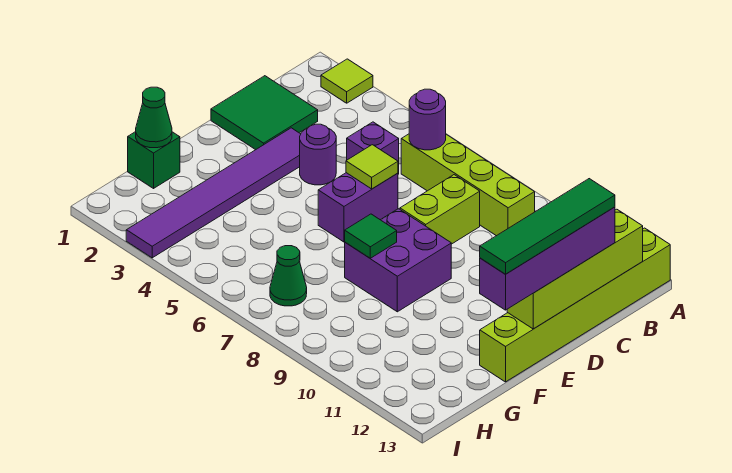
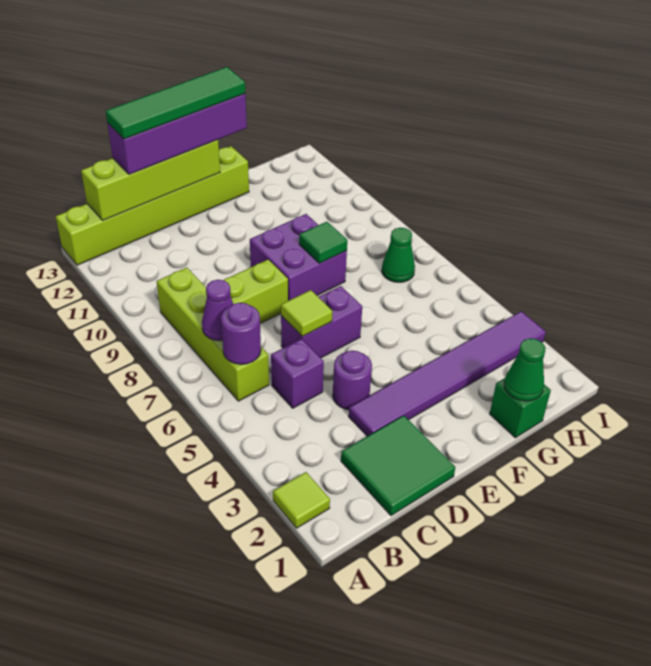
none -> purple cone B7 level 2

